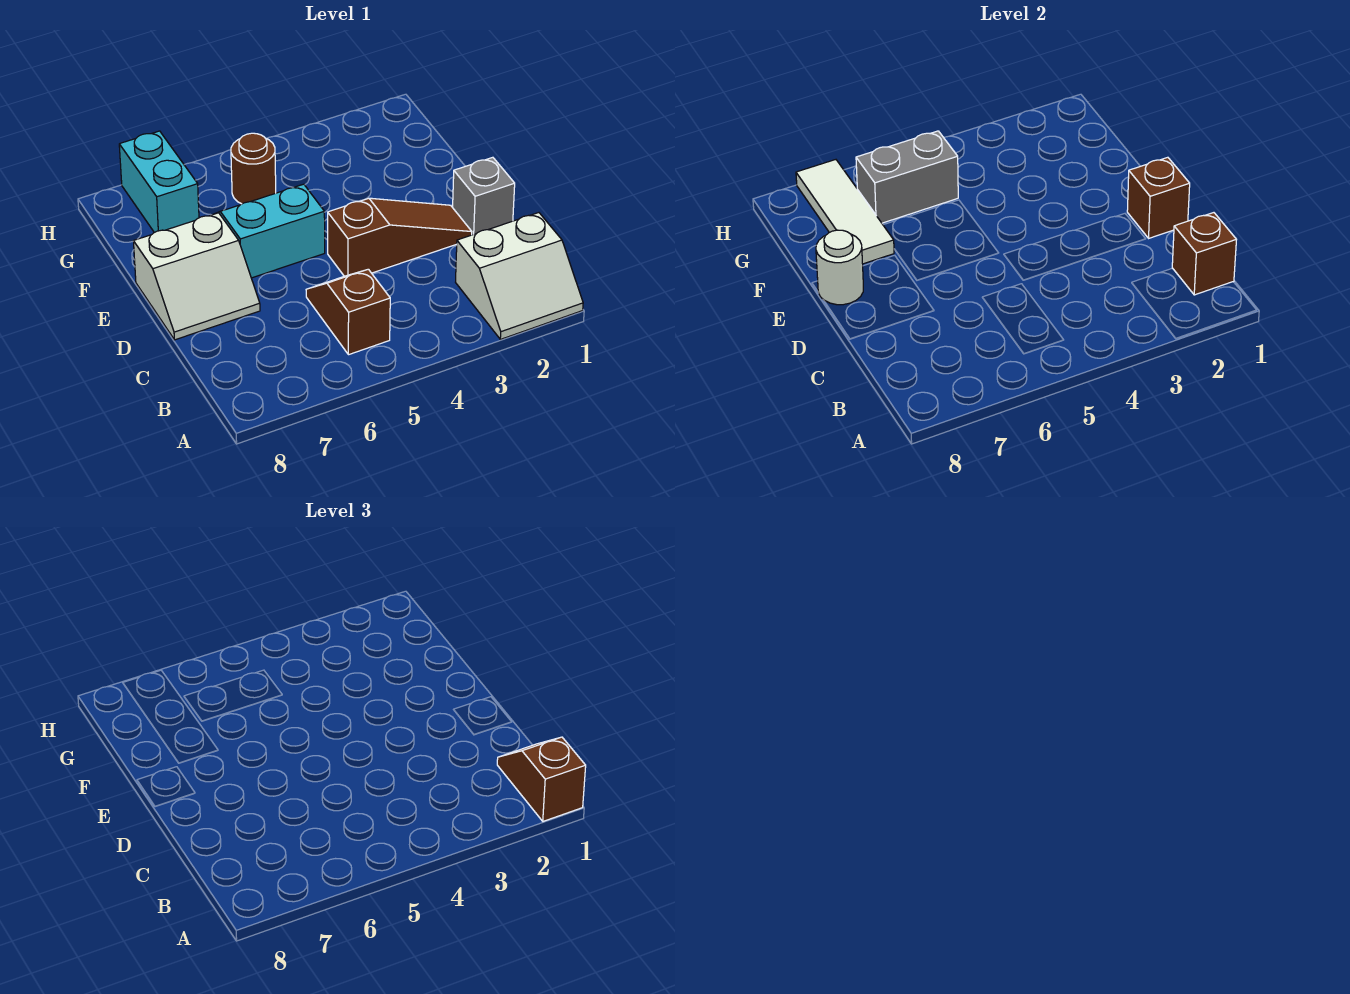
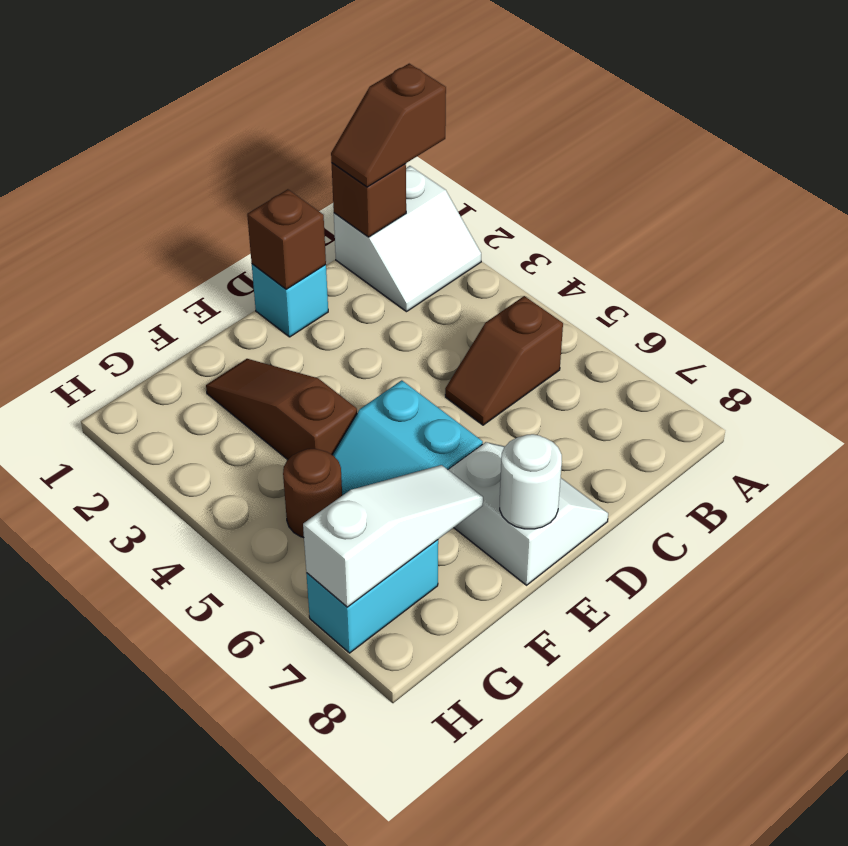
white slope A1:B2 level 1 top B -> white slope A1:B2 level 1 top 1
grey brick D1 level 1 -> cyan brick D1 level 1
brown slope D2:D4 level 1 top 4 -> brown slope F2:F4 level 1 top 4
white tile F7:H7 level 2 -> white slope F7:H7 level 2 top H
grey brick G5:G6 level 2 -> none

